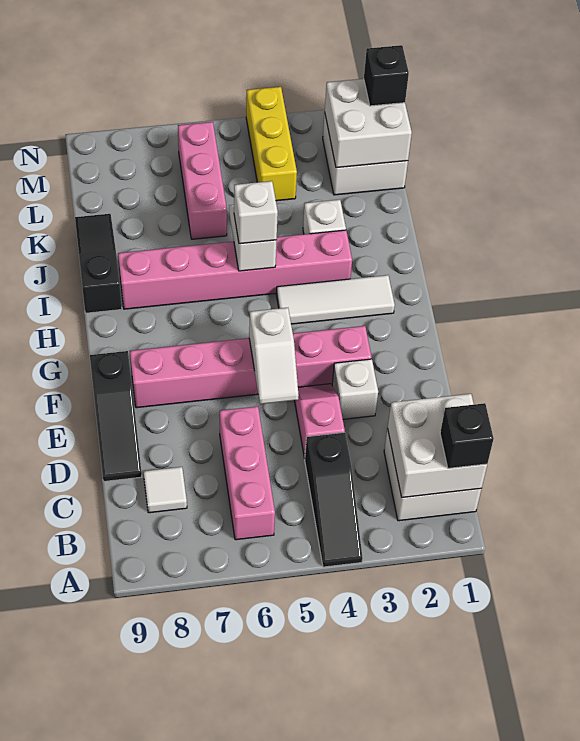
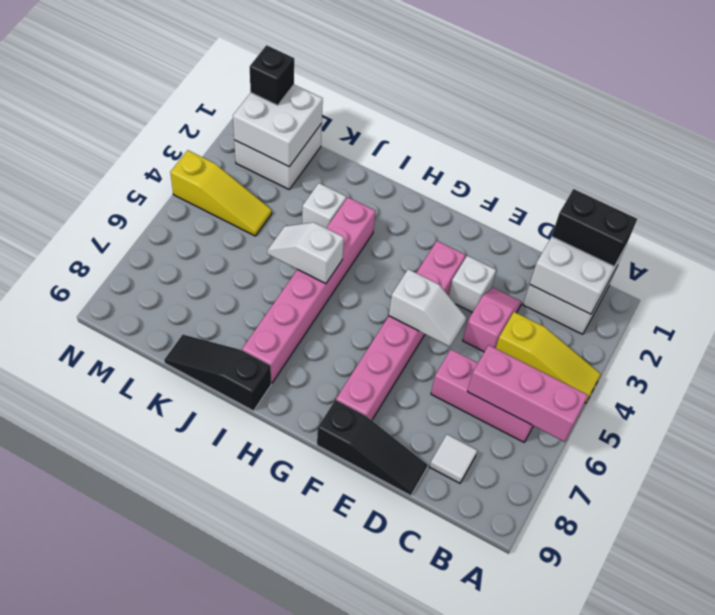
black slope A4:C4 level 1 top C -> yellow slope A4:C4 level 1 top C
black brick B1 level 3 -> black brick B1:C1 level 3
pink slope D4:E4 level 1 top D -> pink slope D3:D4 level 1 top 4
white tile H2:H4 level 1 -> none
white brick I5 level 3 -> none
pink brick K6:M6 level 1 -> pink brick A6:C6 level 2
yellow brick L4:N4 level 1 -> yellow slope L4:N4 level 1 top N

